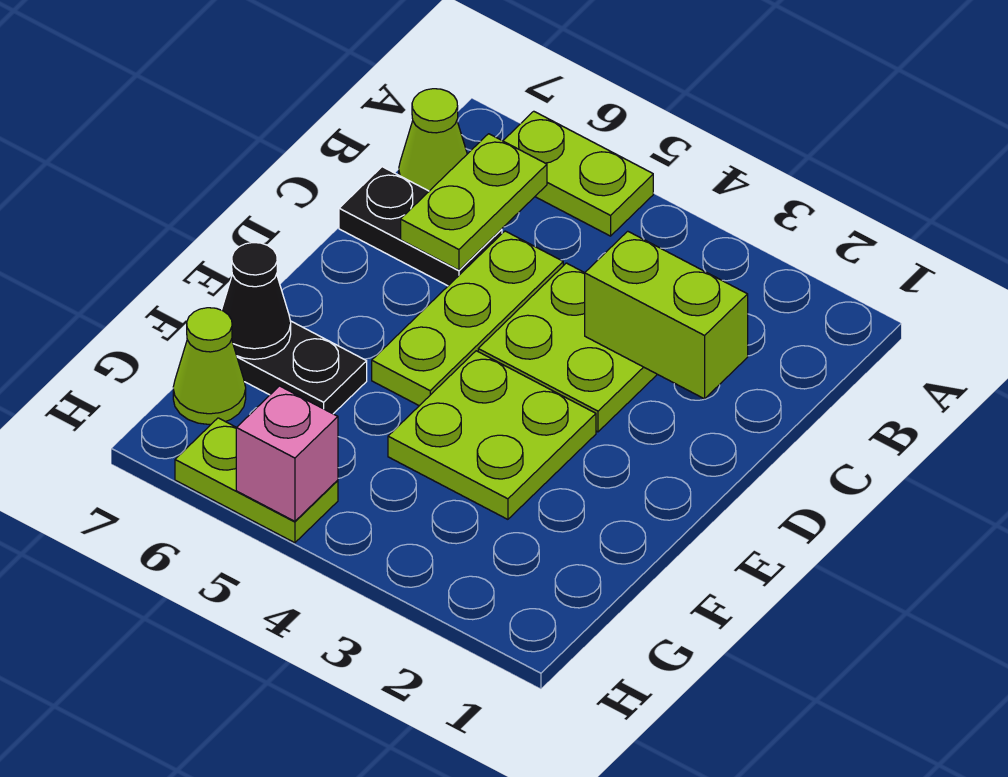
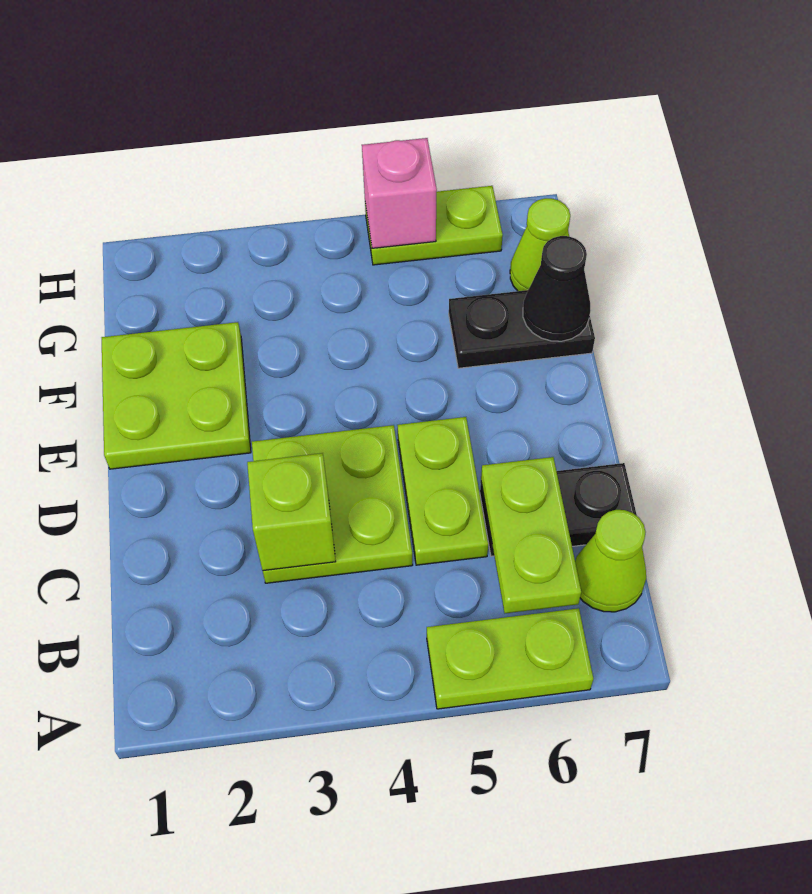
lime brick C2:C3 level 2 -> lime brick C3 level 2
lime plate C5:E5 level 1 -> lime plate C5:D5 level 1
lime plate E3:F4 level 1 -> lime plate E1:F2 level 1

